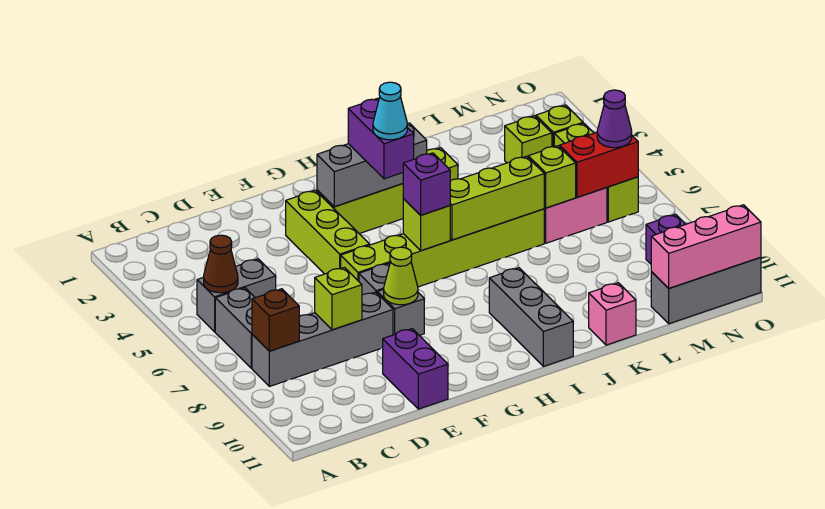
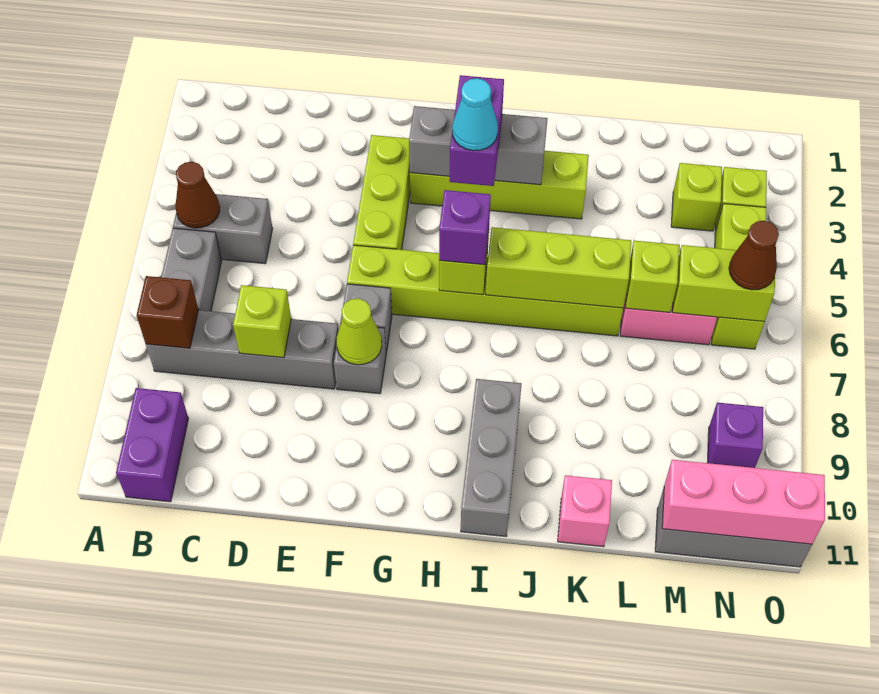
purple brick E10:E11 level 1 -> purple brick B10:B11 level 1
red brick M6:N6 level 2 -> lime brick M6:N6 level 2
purple cone N6 level 3 -> brown cone N6 level 3

